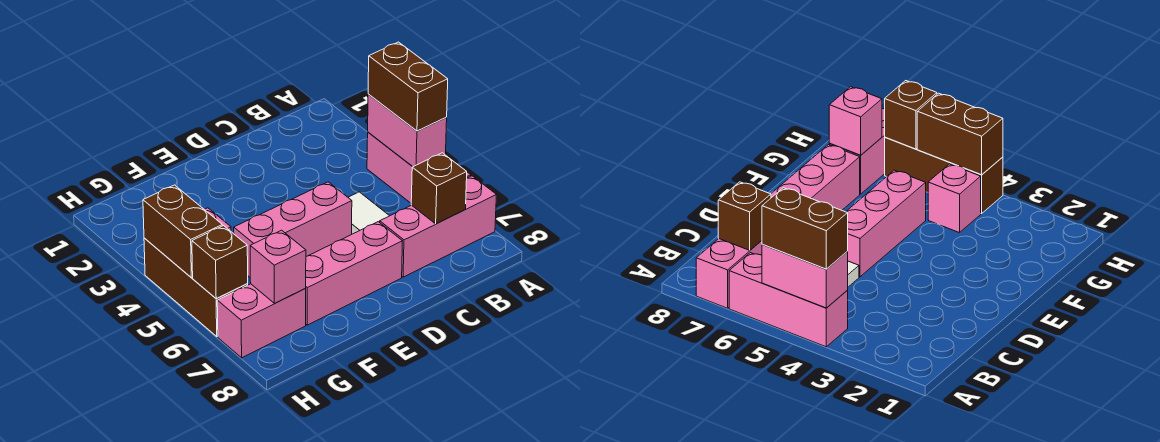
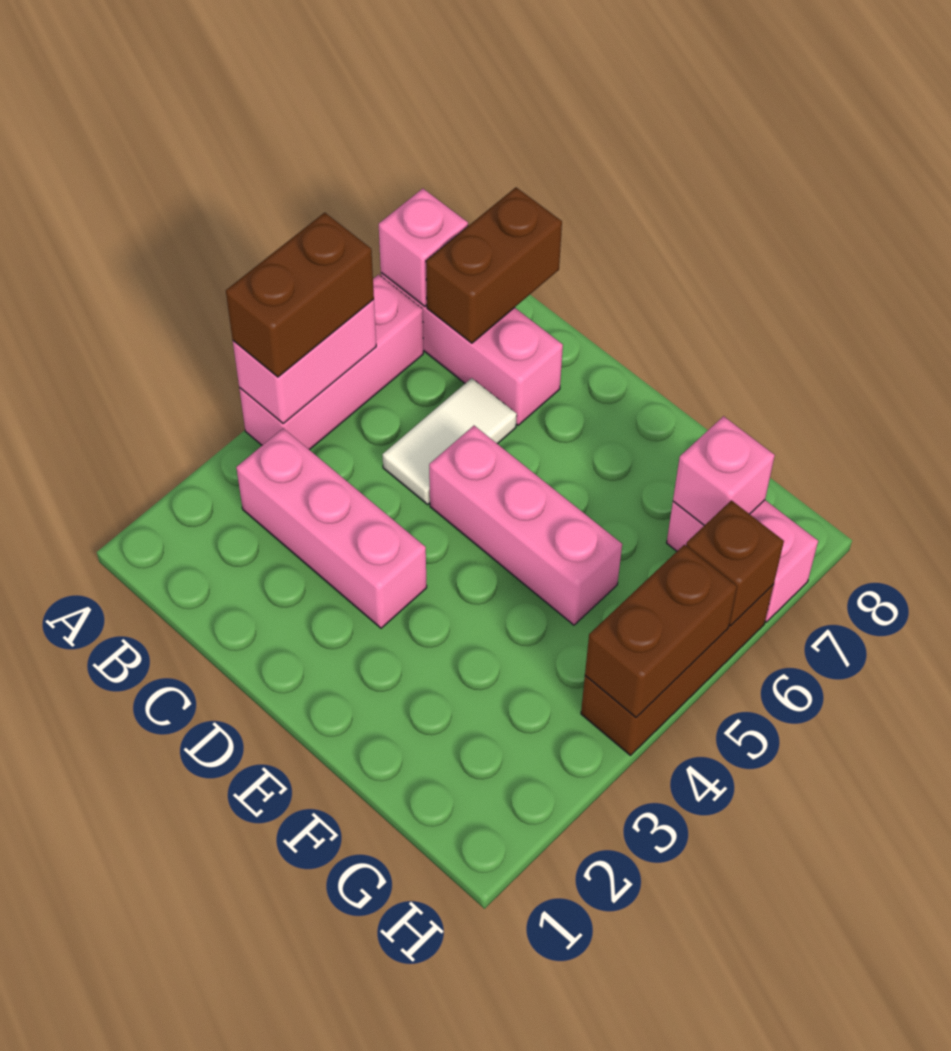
brown brick B7 level 2 -> brown brick B7:B8 level 2
pink brick D7:F7 level 1 -> pink brick B3:D3 level 1
pink brick G4 level 1 -> pink brick A7 level 2

